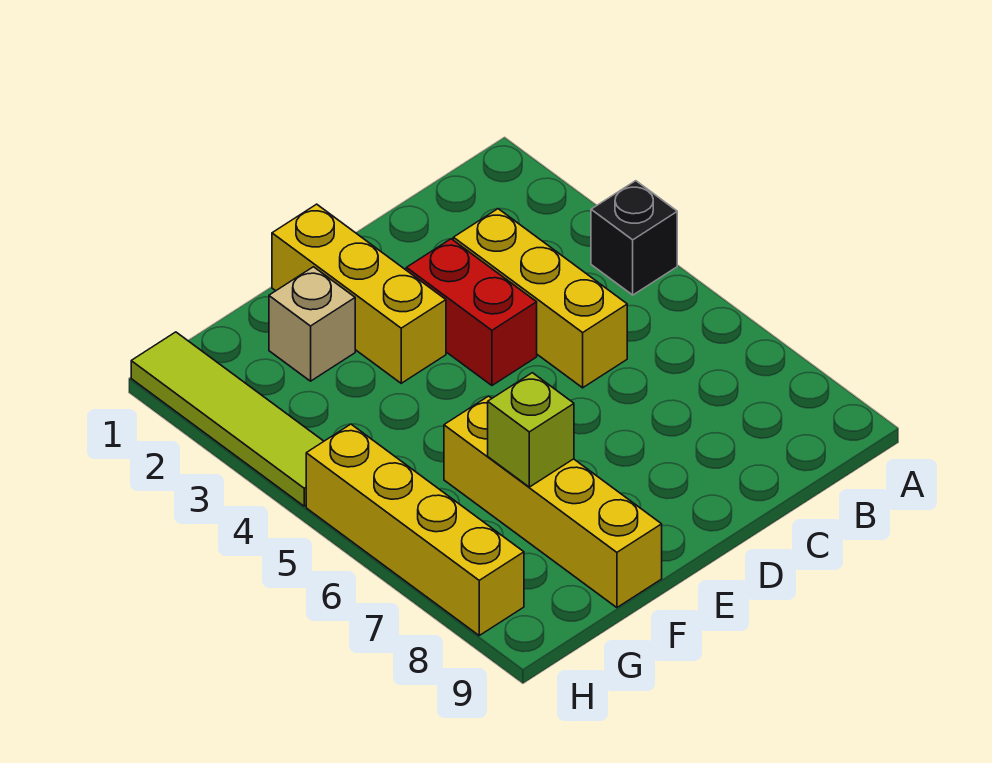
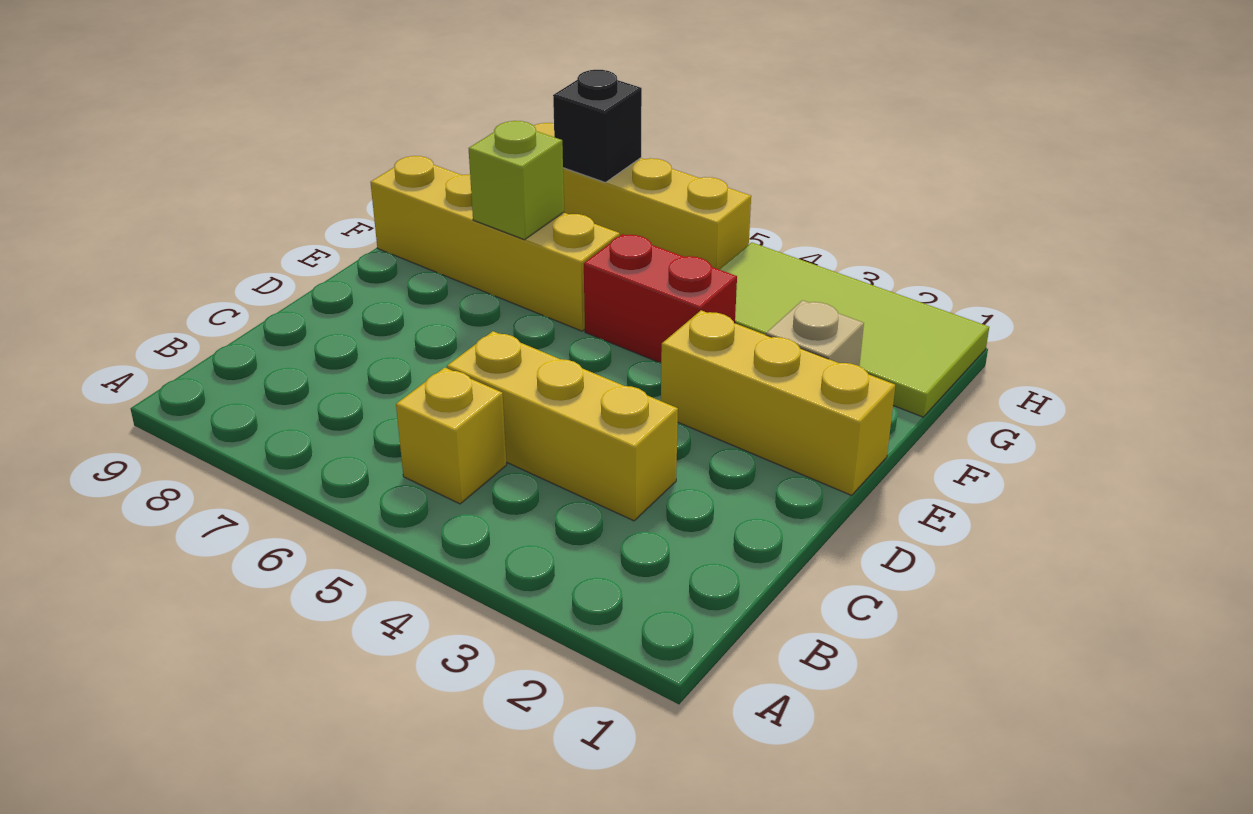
black brick A4 level 1 -> black brick H7 level 2
none -> yellow brick B5 level 1
red brick D3:D4 level 1 -> red brick F4:F5 level 1
lime tile H1:H4 level 1 -> lime tile G1:H4 level 1

